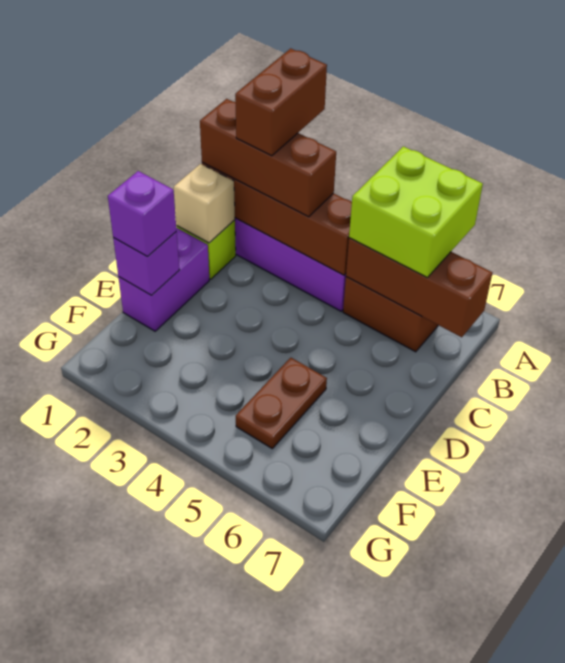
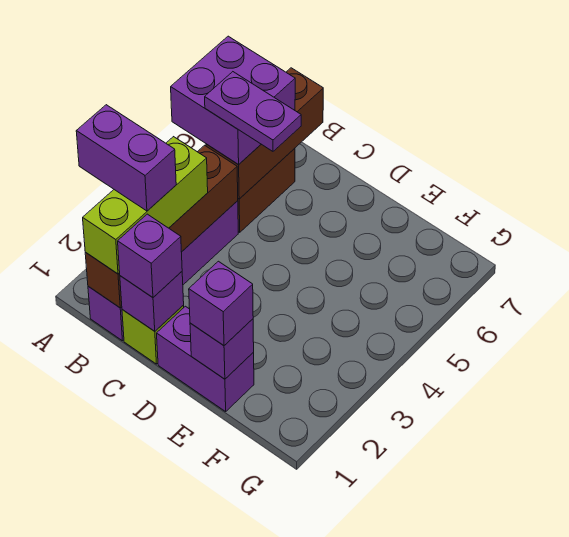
brown brick A2:B2 level 4 -> purple brick A2:B2 level 4
lime brick A5:B6 level 3 -> purple brick A5:B6 level 3
brown brick B1:B3 level 3 -> lime brick B1:B3 level 3
none -> purple plate B5:C5 level 4
tan brick C1 level 2 -> purple brick C1 level 2
none -> purple brick C1 level 3
brown plate E5:F5 level 1 -> none

